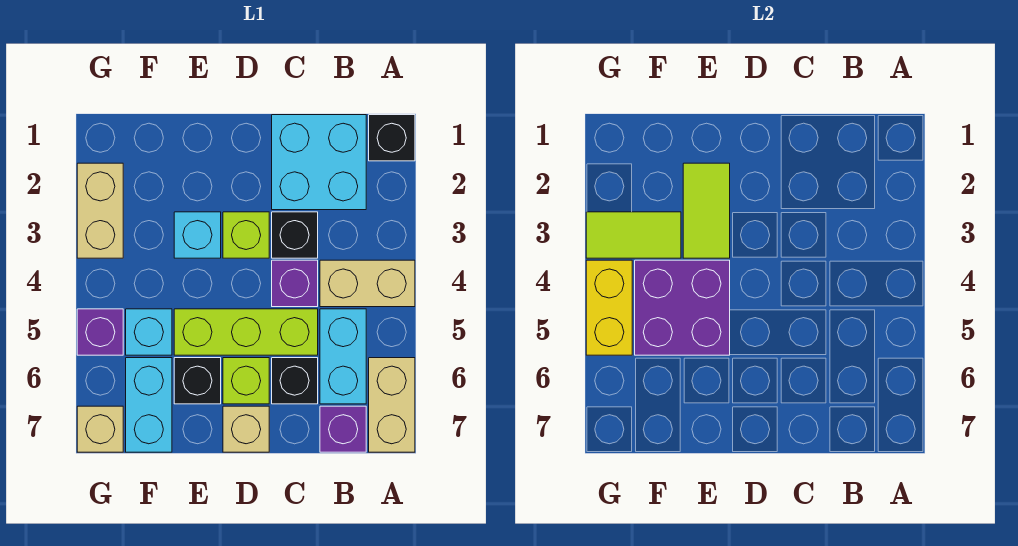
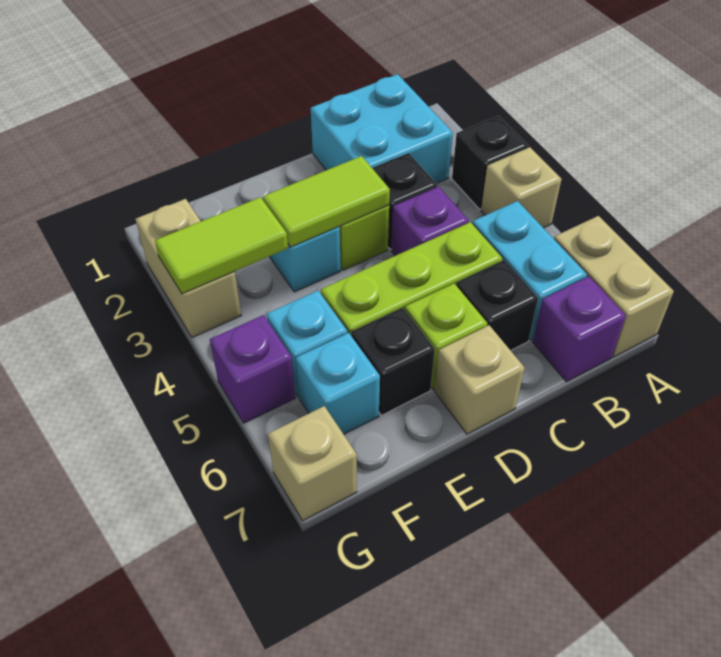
black brick A1 level 1 -> black brick A3 level 1
tan brick A4:B4 level 1 -> tan brick A4 level 1
lime tile E2:E3 level 2 -> lime tile D3:E3 level 2
purple brick E4:F5 level 2 -> none
cyan brick F6:F7 level 1 -> cyan brick F6 level 1
yellow brick G4:G5 level 2 -> none

